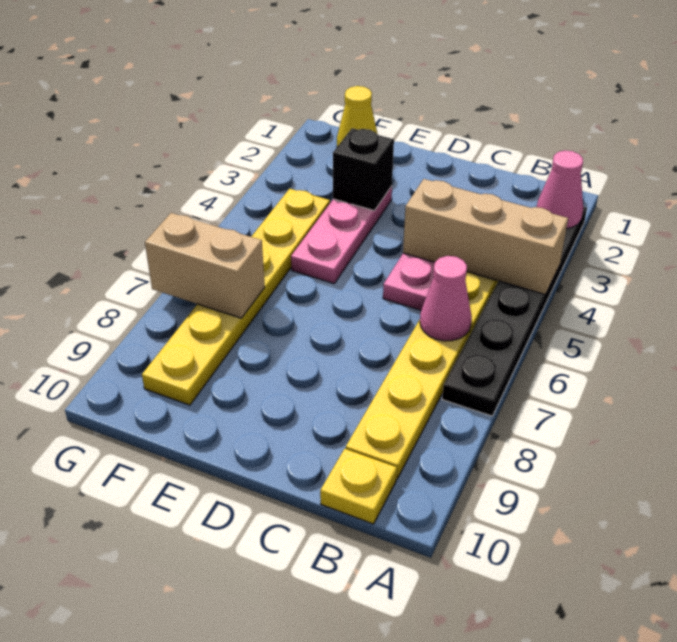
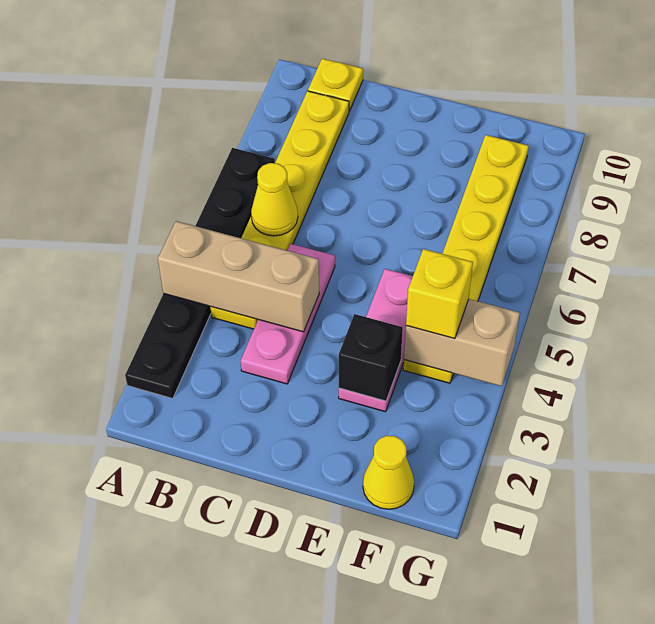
pink cone A2 level 2 -> none
pink cone B6 level 2 -> yellow cone B6 level 2
none -> yellow brick F4 level 3
tan brick F7:G7 level 2 -> tan brick F4:G4 level 2

